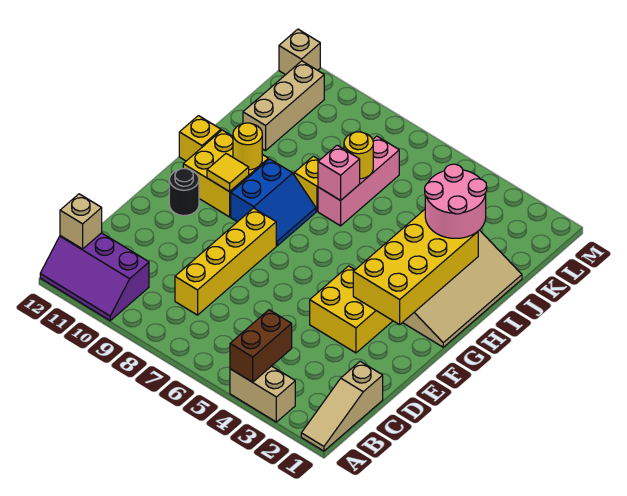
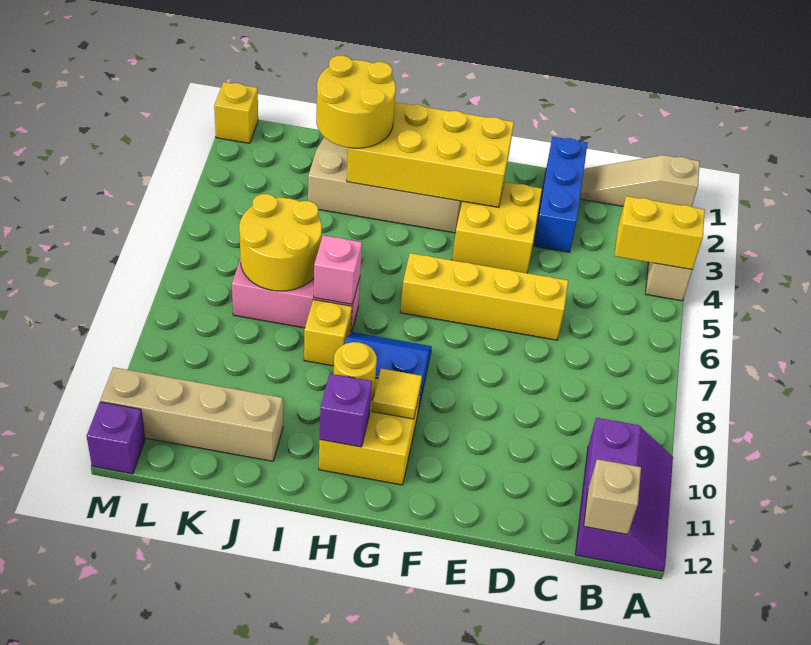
tan slope A1:C1 level 1 top C -> tan slope A1:C1 level 1 top A
brown brick A4:B4 level 2 -> yellow brick A4:B4 level 2
yellow brick C8:F8 level 1 -> yellow brick D6:G6 level 1
none -> blue brick D1:D3 level 1
black round brick F11 level 1 -> none
none -> purple brick H11 level 2
yellow brick H12 level 1 -> yellow brick M1 level 1
pink round brick I2:J3 level 3 -> yellow round brick I2:J3 level 3
yellow round brick J7 level 2 -> yellow round brick J6:K7 level 2
tan brick J11:L11 level 1 -> tan brick J11:M11 level 1
tan brick M12 level 1 -> purple brick M12 level 1

